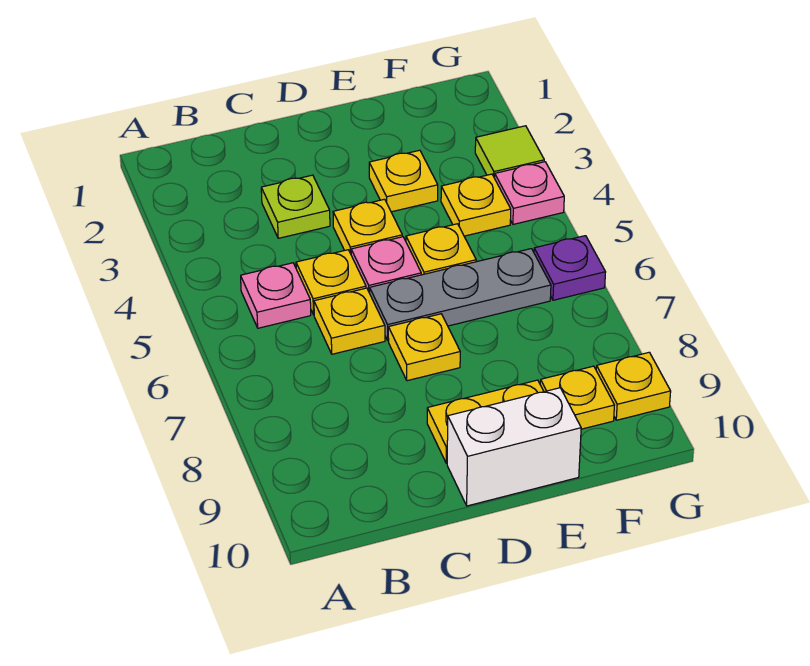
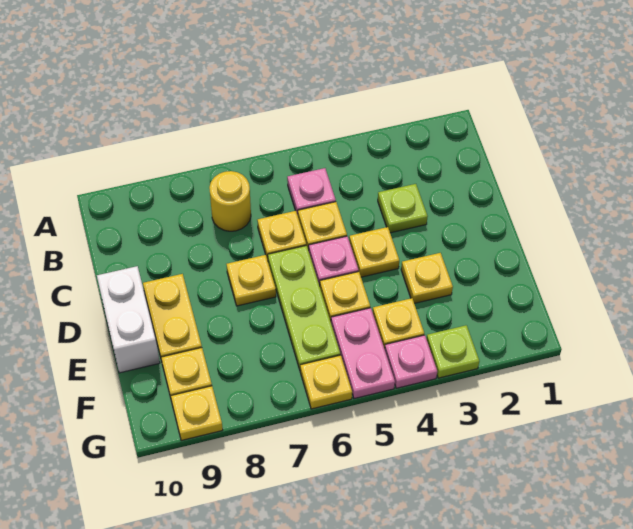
none -> yellow round brick B7 level 1
grey plate D6:F6 level 1 -> lime plate D6:F6 level 1
none -> pink plate F5:G5 level 1
lime tile G3 level 1 -> lime plate G3 level 1
purple plate G6 level 1 -> yellow plate G6 level 1

